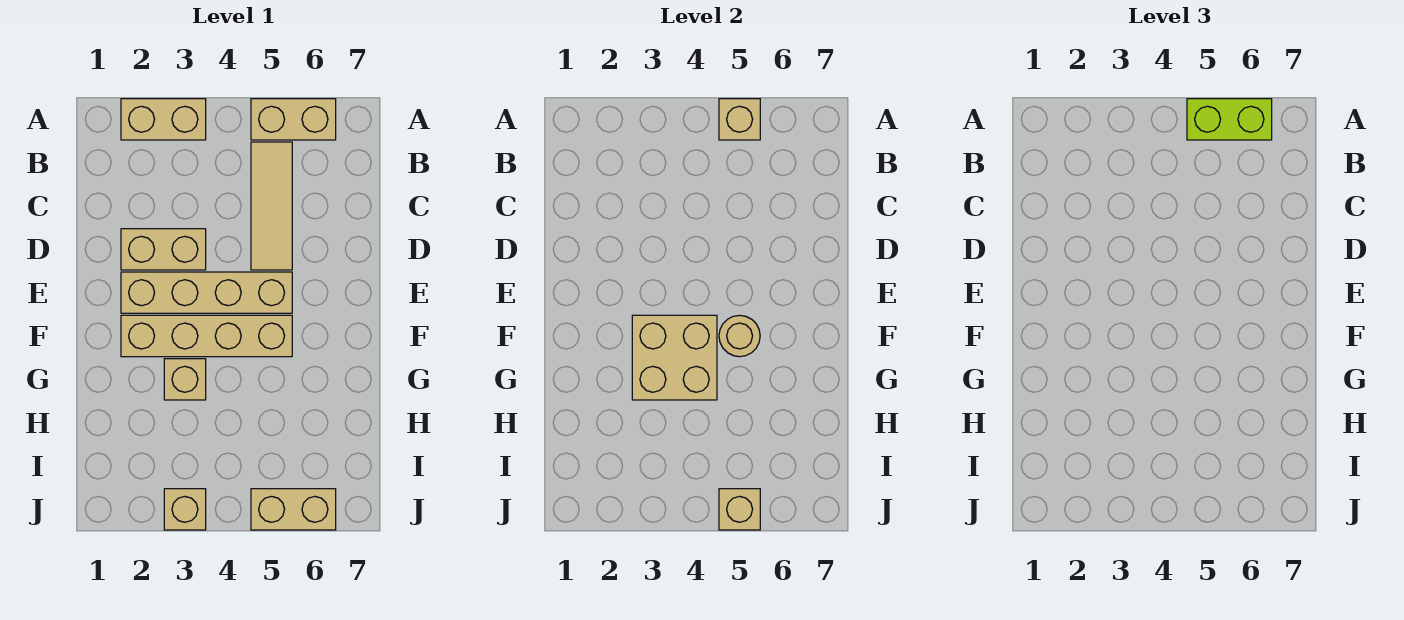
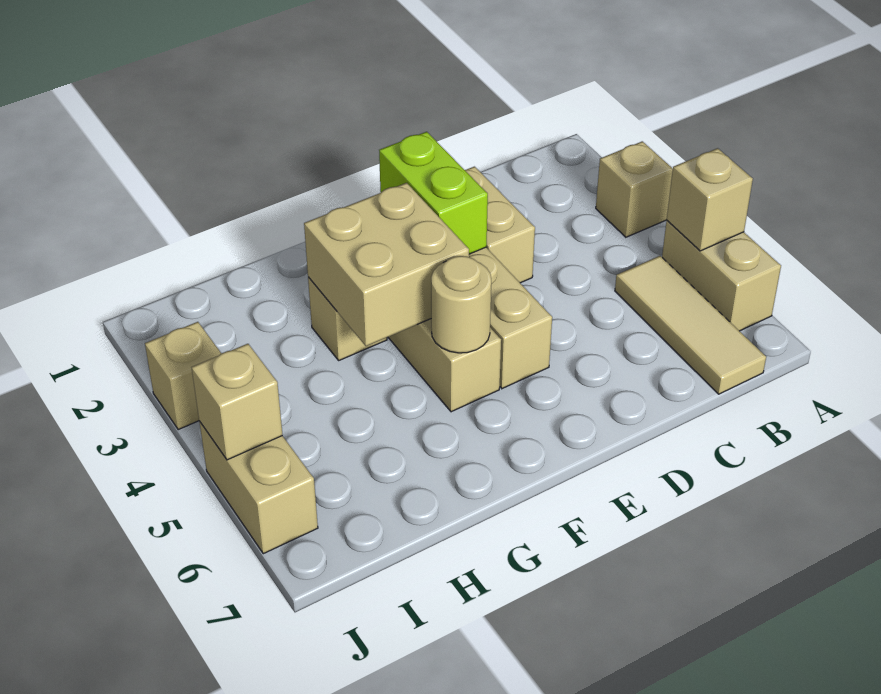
tan brick A2:A3 level 1 -> tan brick A3 level 1
lime brick A5:A6 level 3 -> lime brick E2:E3 level 2
tan tile B5:D5 level 1 -> tan tile B5:B7 level 1

